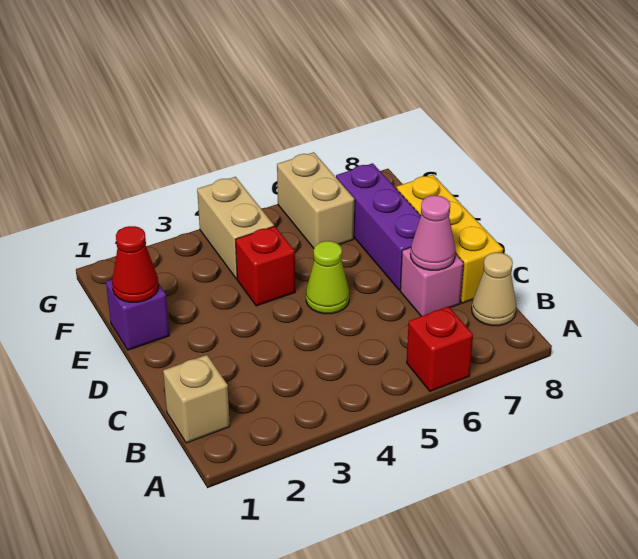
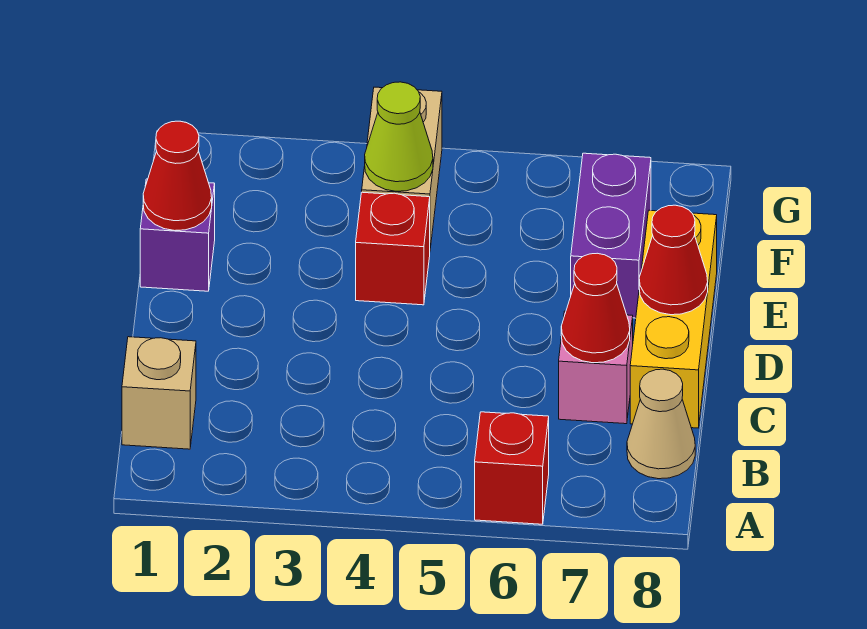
pink cone C7 level 2 -> red cone C7 level 2
lime cone D5 level 1 -> lime cone F4 level 2
purple brick D7:F7 level 1 -> purple brick E7:F7 level 1
none -> red cone D8 level 2
tan brick F6:G6 level 1 -> none

